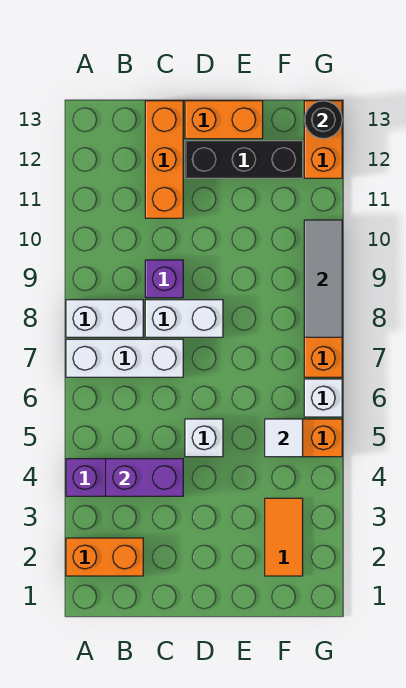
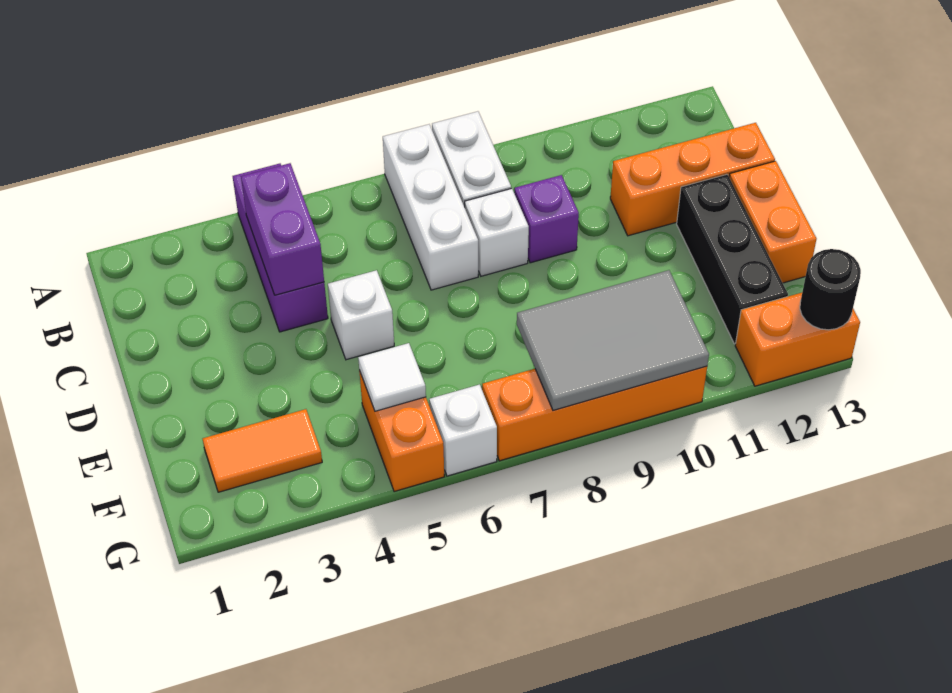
orange brick A2:B2 level 1 -> none
white brick C8:D8 level 1 -> white brick C8 level 1
grey tile G8:G10 level 2 -> grey tile F8:G10 level 2

